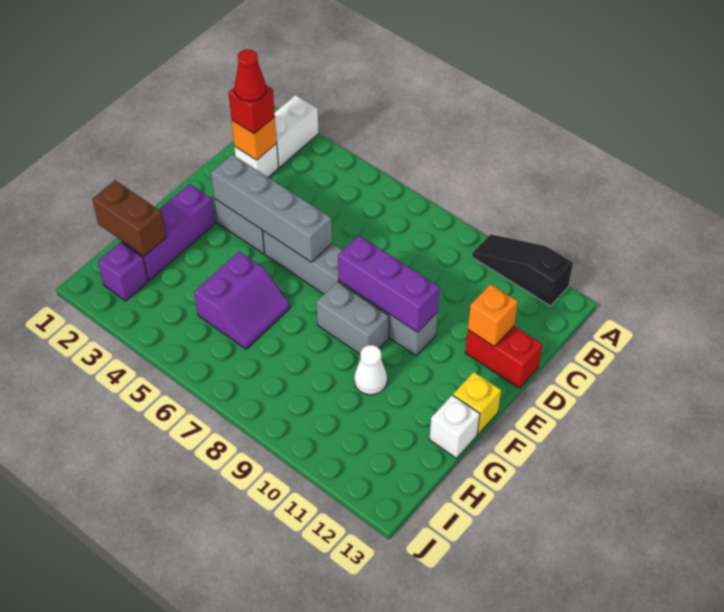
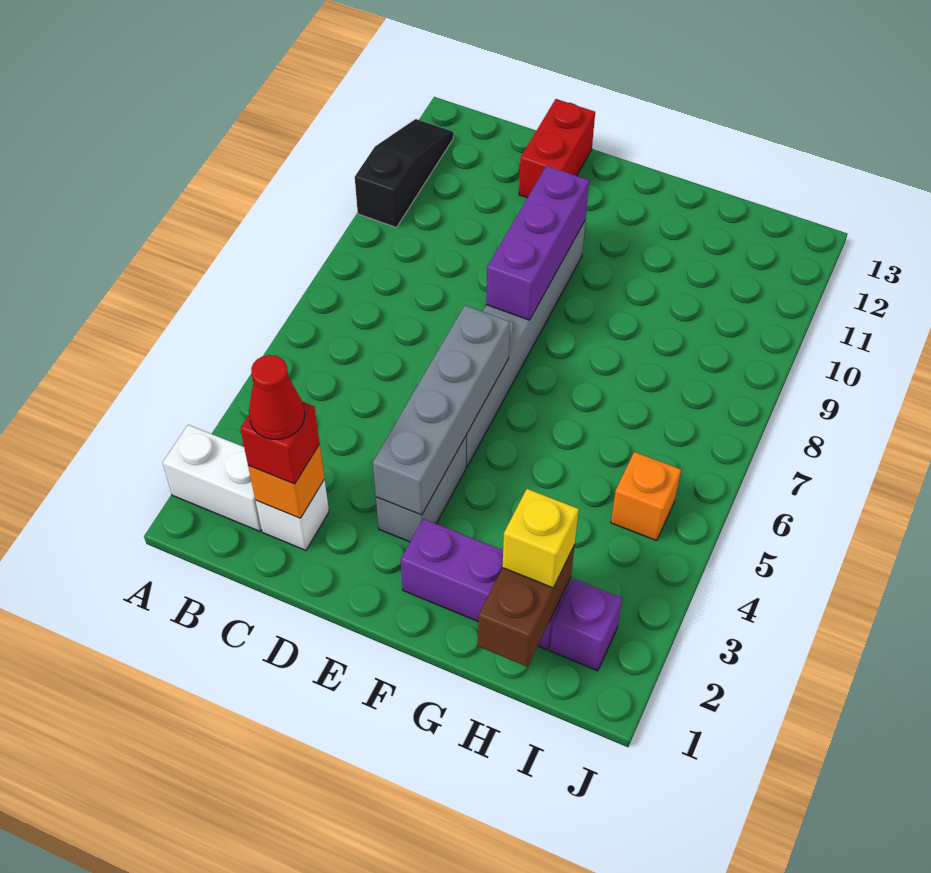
black slope A10:A12 level 1 top 12 -> black slope A10:A12 level 1 top 10
orange brick D12 level 2 -> orange brick I5 level 1
grey brick F8:F9 level 1 -> none
yellow brick F13 level 1 -> yellow brick H2 level 3
purple slope G5:H6 level 1 top 5 -> none
white cone G10 level 1 -> none
white brick G13 level 1 -> none

